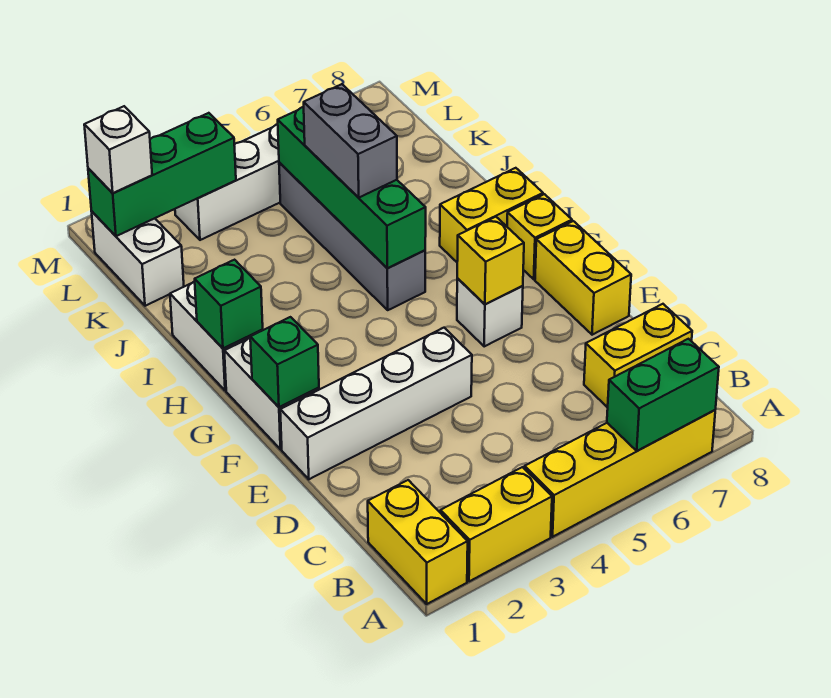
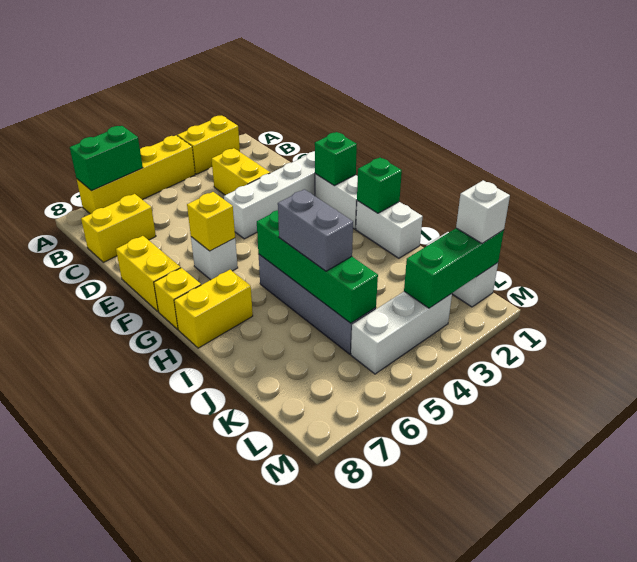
yellow brick A1:B1 level 1 -> yellow brick C3:D3 level 1

